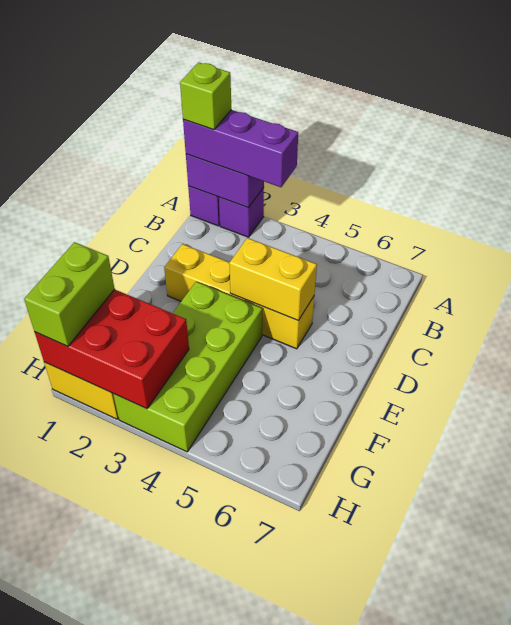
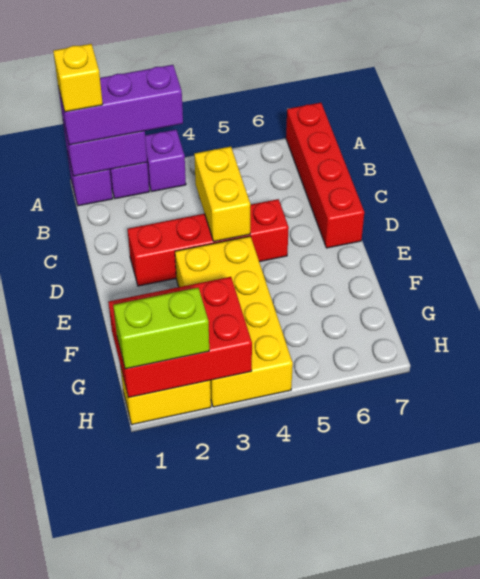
lime brick A1 level 4 -> yellow brick A1 level 4
none -> purple brick A3 level 1
none -> red brick A7:D7 level 1
yellow brick D2:D5 level 1 -> red brick D2:D5 level 1
yellow brick D4:D5 level 2 -> yellow brick C4:D4 level 2
lime brick E3:H4 level 1 -> yellow brick E3:H4 level 1
lime brick G1:H1 level 3 -> lime brick H1:H2 level 3

